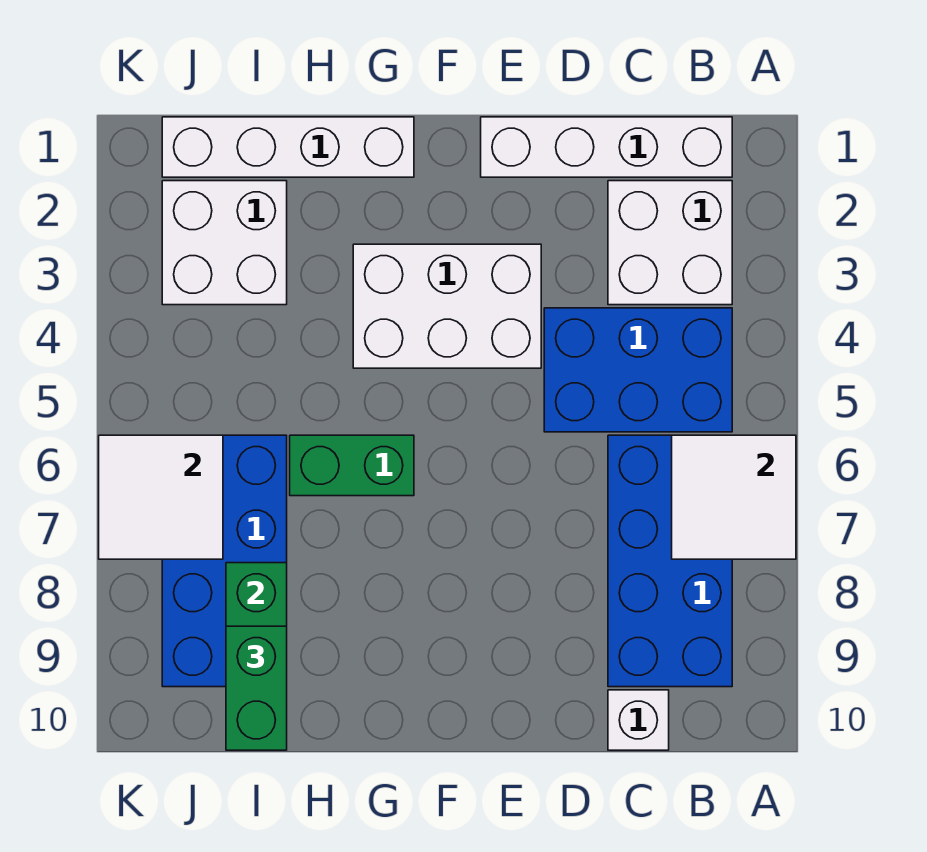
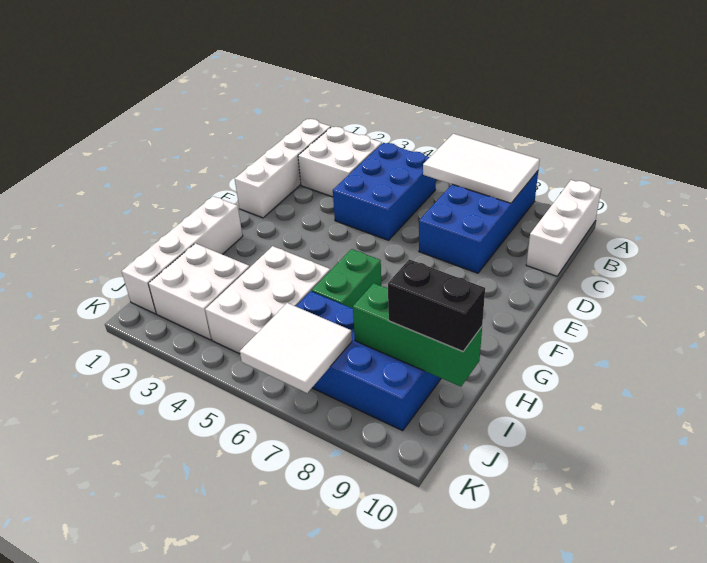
white tile A6:B7 level 2 -> white tile A6:B8 level 2
blue brick B6:C9 level 1 -> blue brick A7:D8 level 1
white brick C10 level 1 -> white brick A10:C10 level 1
white brick E3:G4 level 1 -> white brick H4:J5 level 1
green brick I9:I10 level 3 -> black brick I9:I10 level 3

